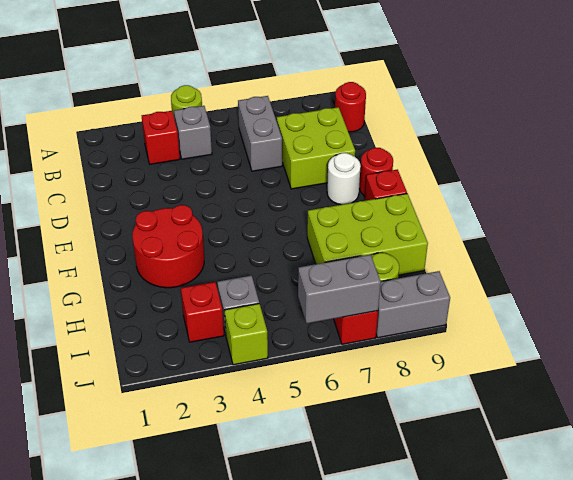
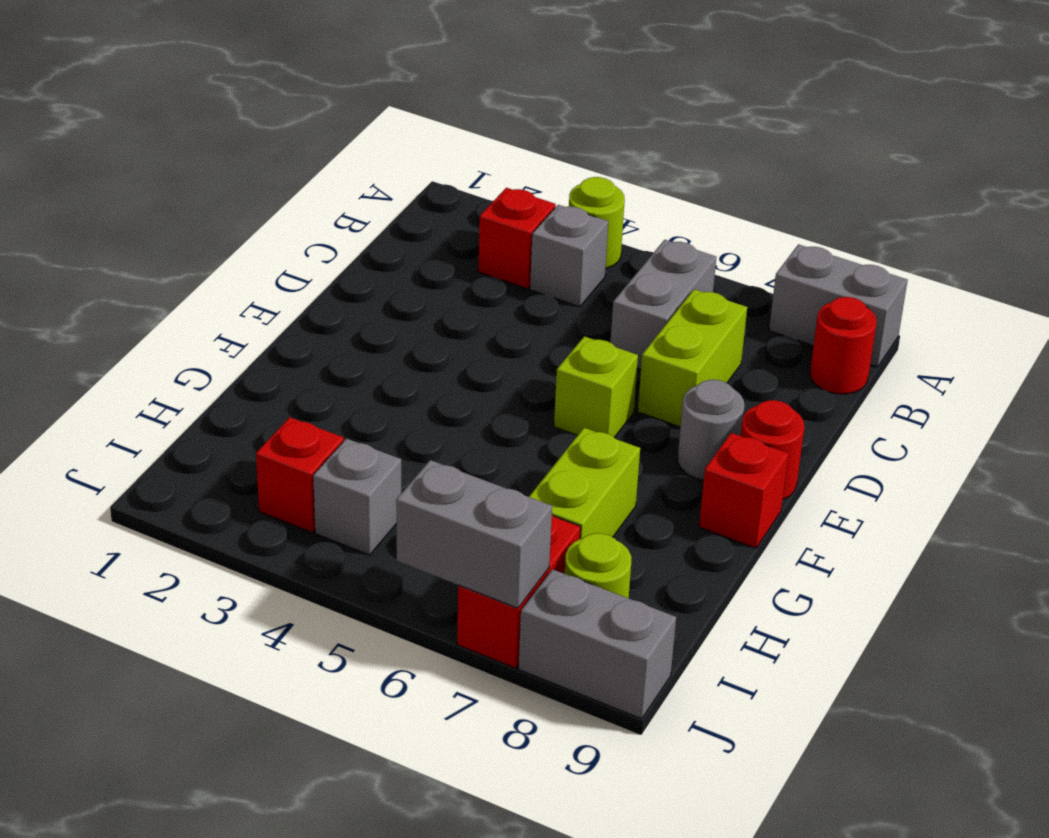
none -> grey brick A8:A9 level 1
lime brick C7:D8 level 1 -> lime brick C7:D7 level 1
white round brick E8 level 1 -> grey round brick E8 level 1
red round brick F2:G3 level 1 -> none
lime brick G7:H9 level 1 -> lime brick G7:H7 level 1
lime brick J4 level 1 -> lime brick E6 level 1

